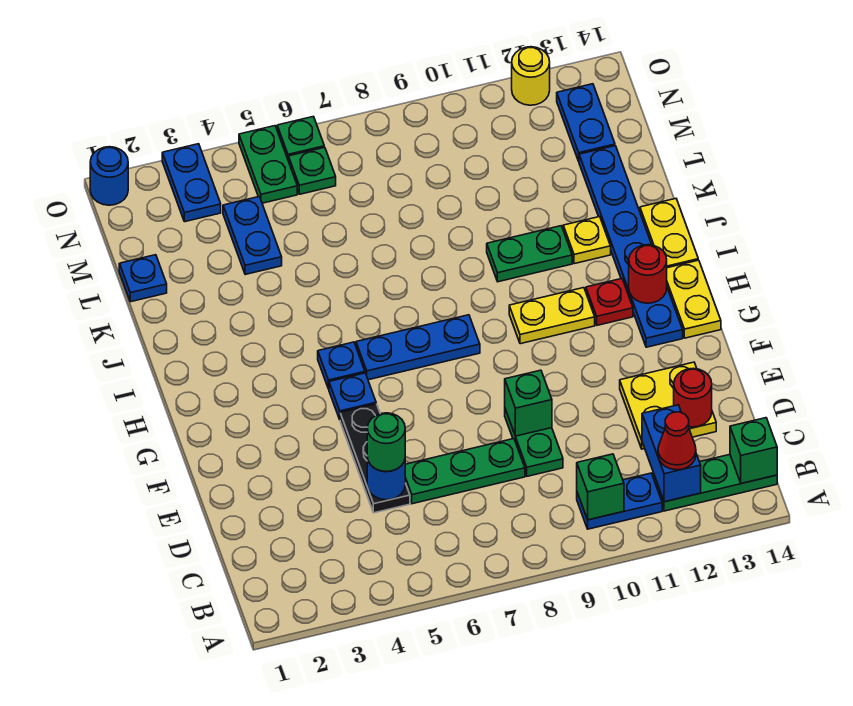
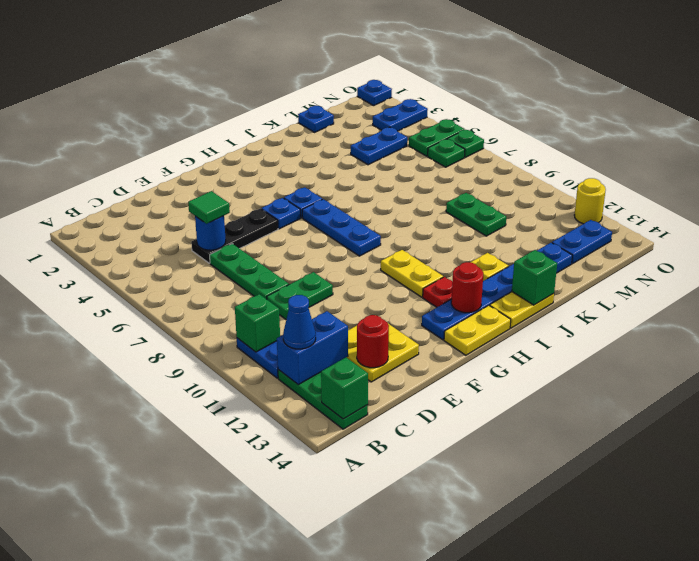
red cone B12 level 3 -> blue cone B12 level 3
green round brick D5 level 3 -> green tile D5 level 3
green brick E9 level 2 -> green brick J14 level 2
green plate J10:J11 level 1 -> green plate L9:L10 level 1
blue round brick O1 level 1 -> blue plate O1 level 1

